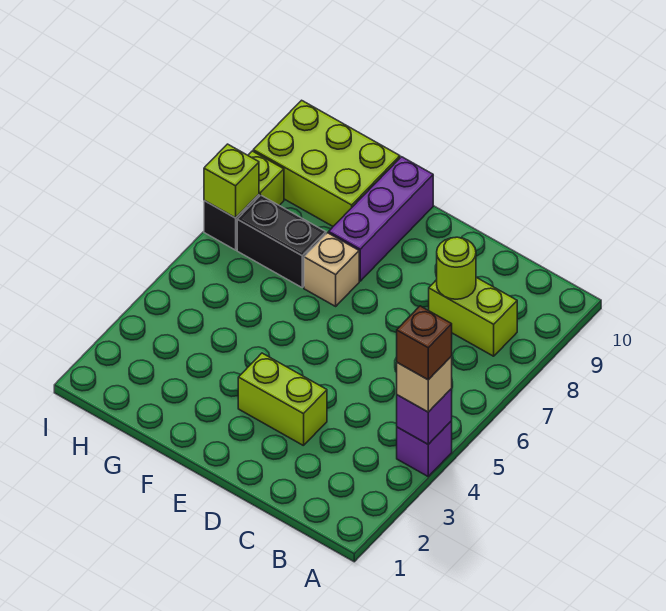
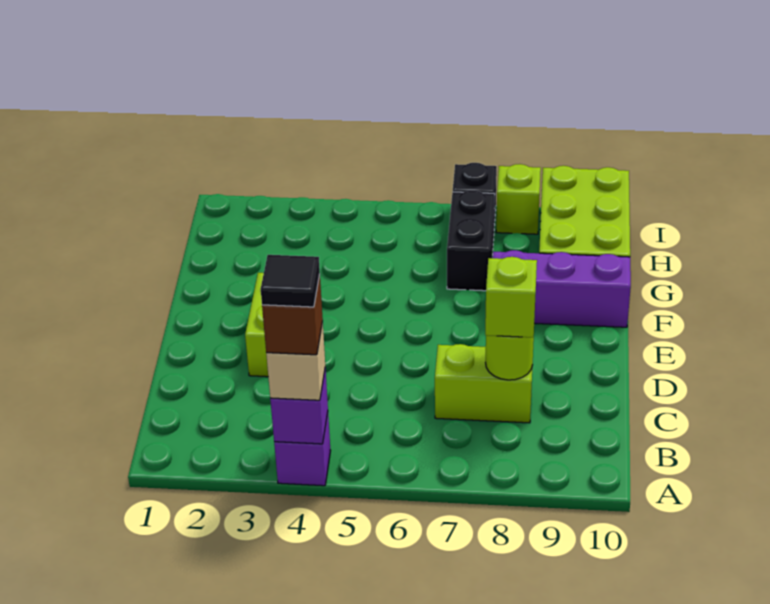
none -> black tile A4 level 5
lime brick B8:C8 level 1 -> lime brick C7:C8 level 1
tan brick F7 level 1 -> none
lime brick I7 level 2 -> lime brick C8 level 3

